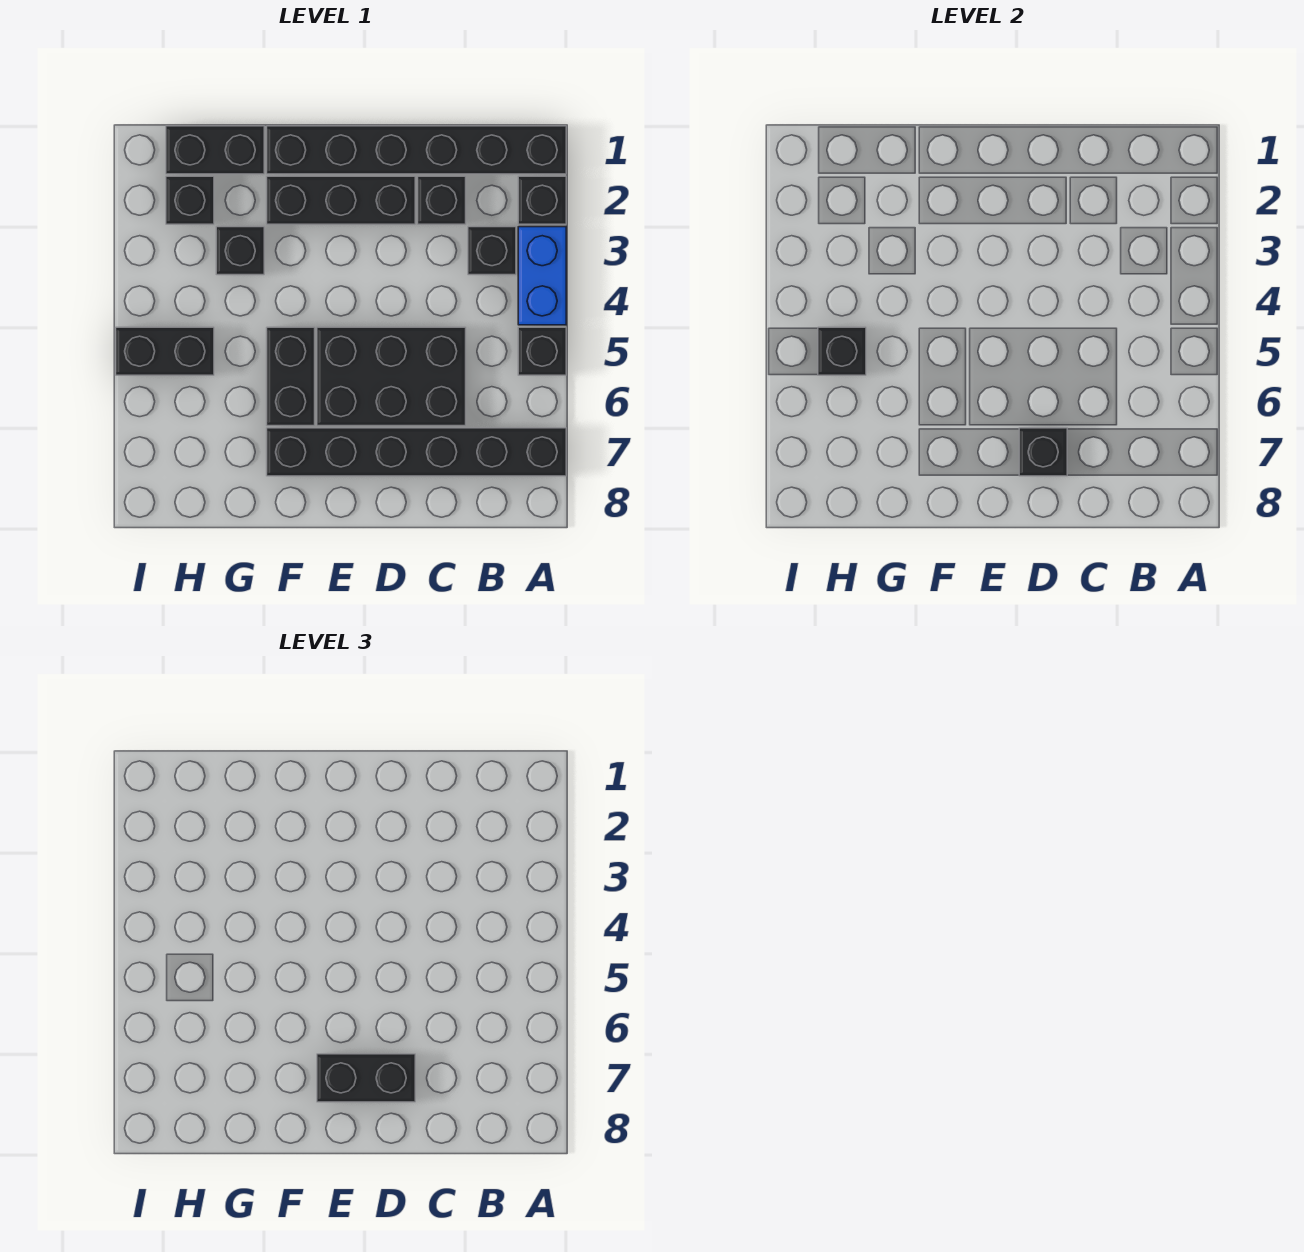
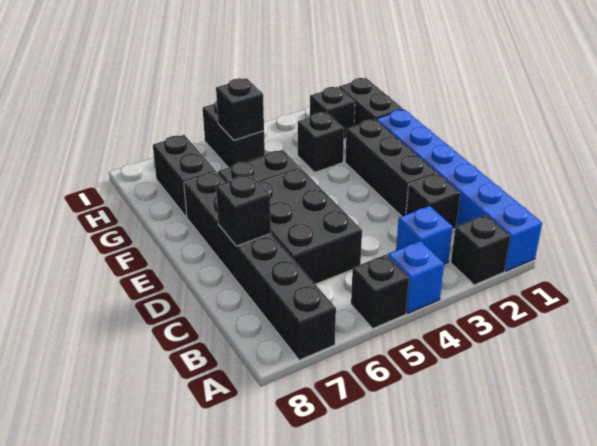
black brick A1:F1 level 1 -> blue brick A1:F1 level 1
blue brick A3:A4 level 1 -> blue brick A4 level 1
black brick B3 level 1 -> blue brick B3 level 1
black brick D7:E7 level 3 -> black brick G7:H7 level 1

